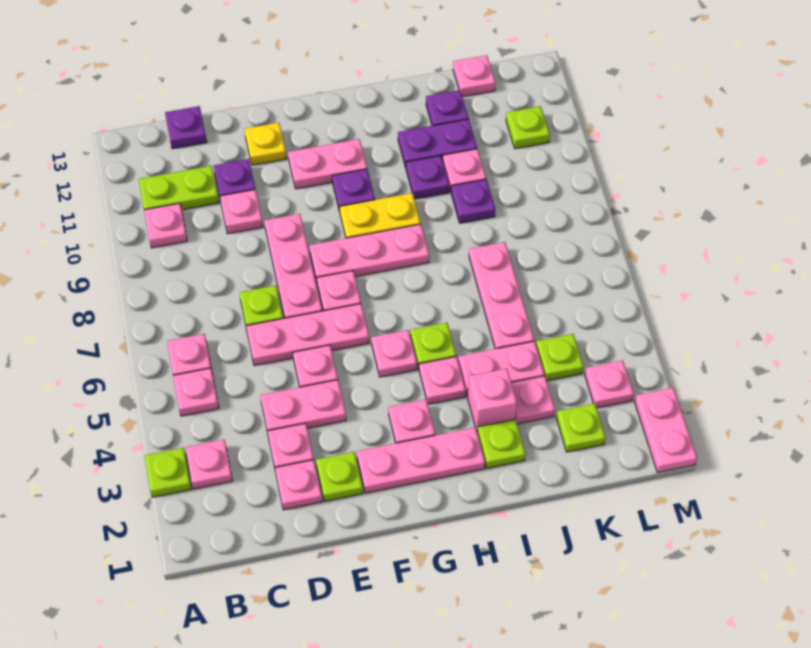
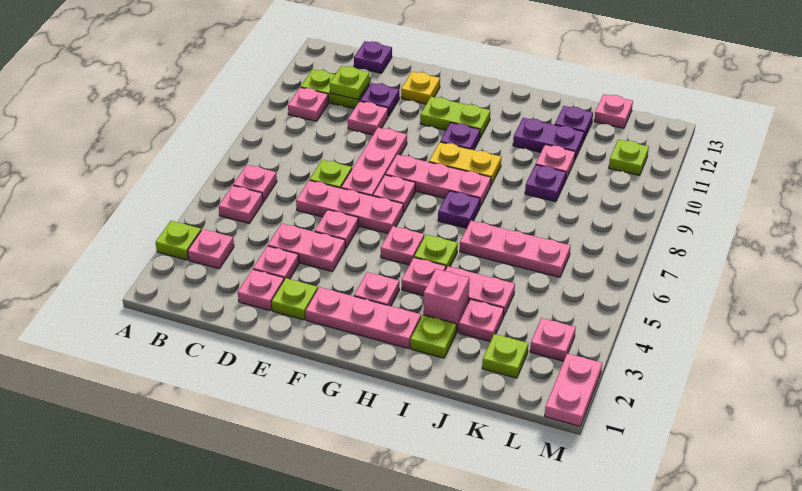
pink plate F11:G11 level 1 -> lime plate F11:G11 level 1
purple plate I10 level 1 -> purple plate H7 level 1
pink plate J5:J7 level 1 -> pink plate I6:K6 level 1
lime plate K4 level 1 -> lime plate C11 level 2

